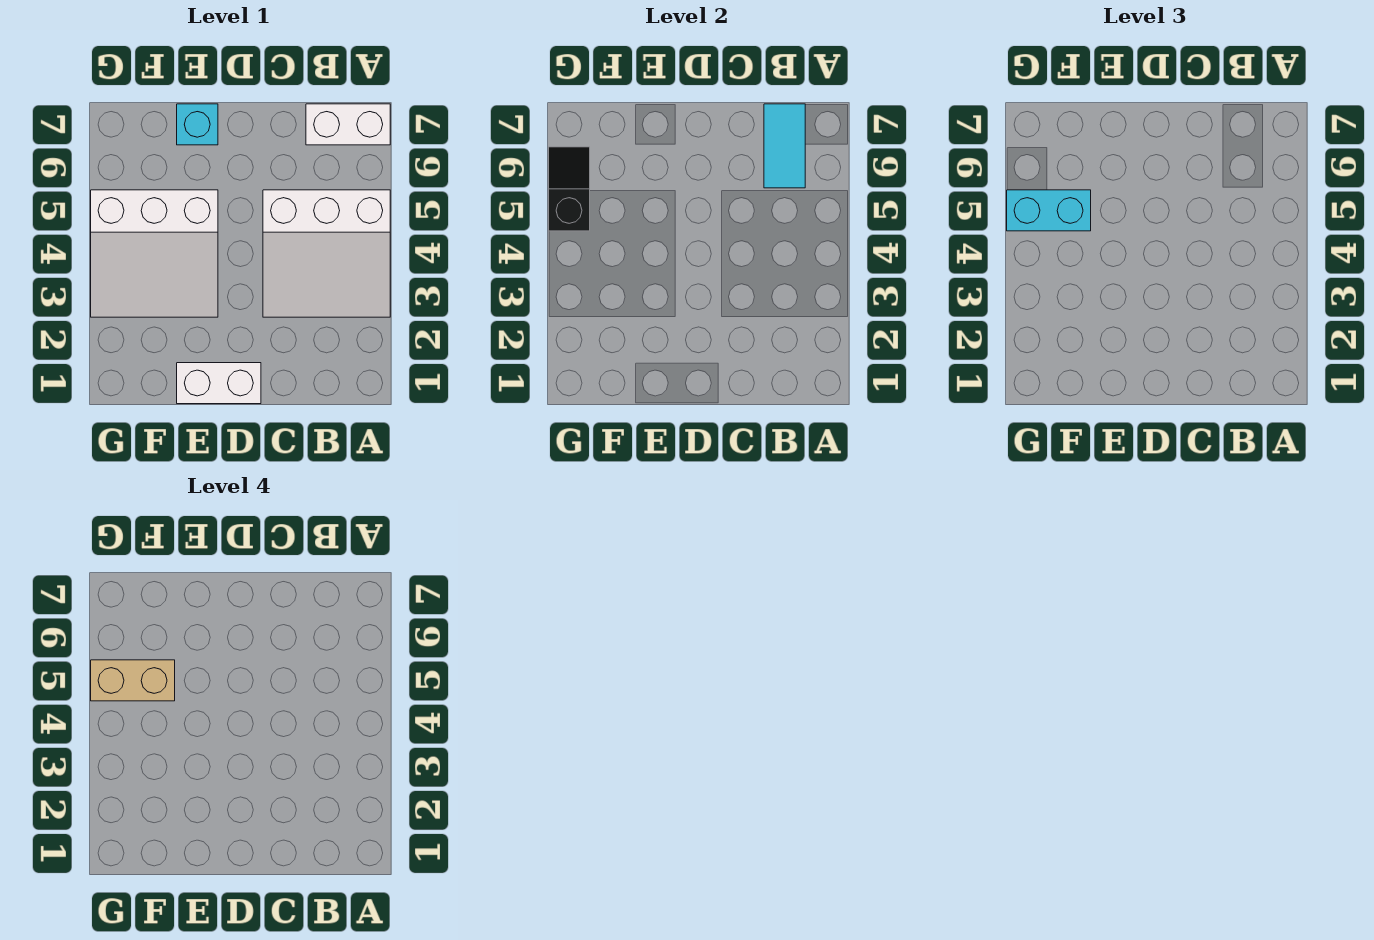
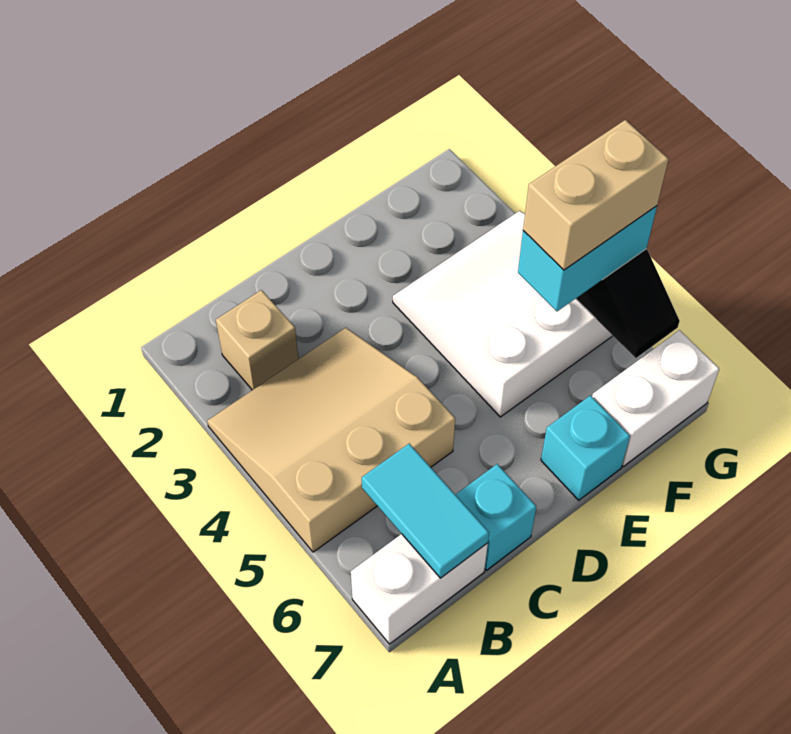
white slope A3:C5 level 1 top 5 -> tan slope A3:C5 level 1 top 5
none -> tan brick B2 level 1
none -> cyan brick C7 level 1
white brick D1:E1 level 1 -> white brick F7:G7 level 1

